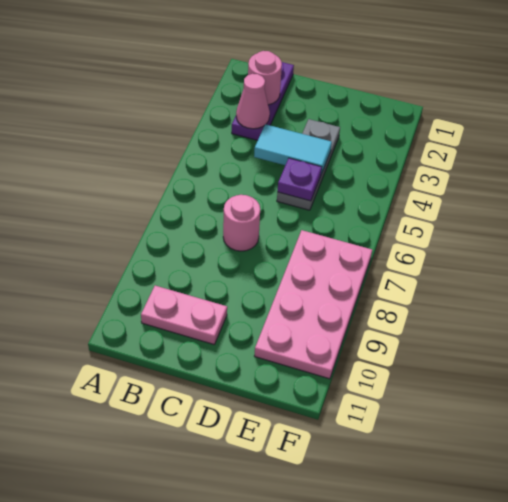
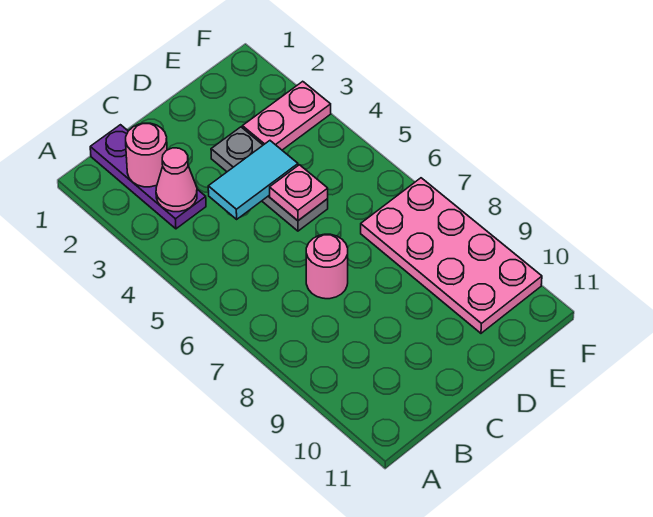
pink plate B10:C10 level 1 -> pink plate E3:F3 level 1
purple plate D5 level 2 -> pink plate D5 level 2

